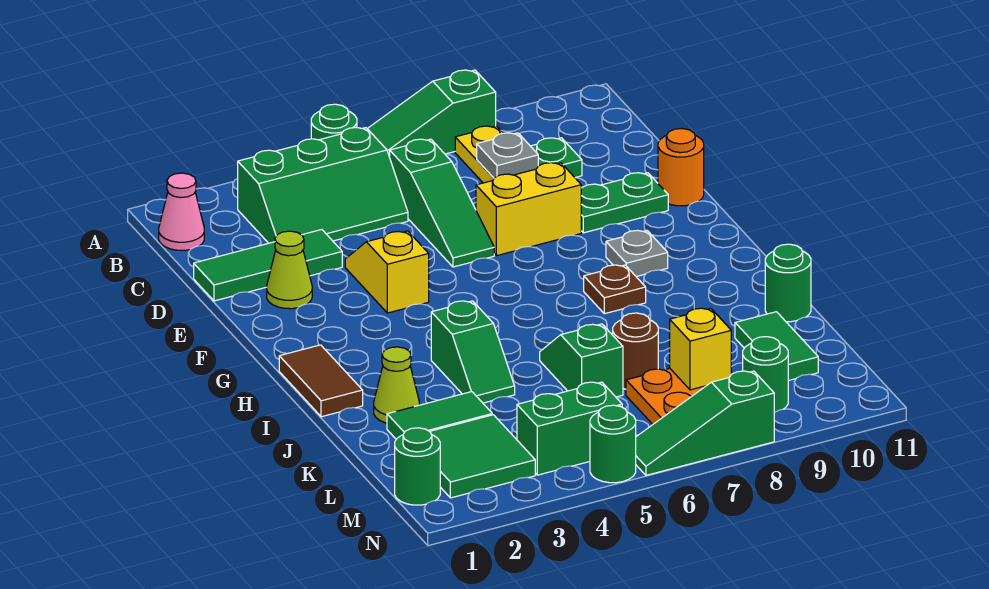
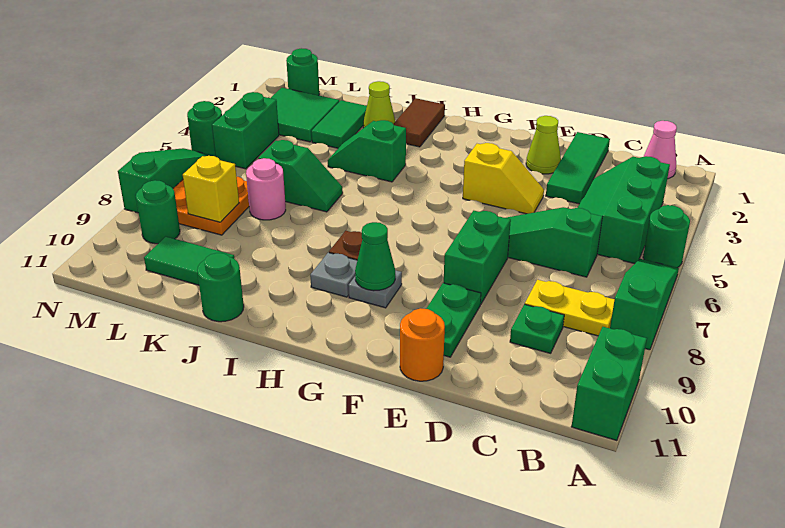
none -> green brick A10:A11 level 1
grey plate C8 level 2 -> grey plate H9 level 1
yellow brick E7:E8 level 1 -> green brick E7:E8 level 1
none -> green cone G9 level 2
brown tile H1:I1 level 1 -> brown tile I1:I2 level 1
brown round brick K7 level 1 -> pink round brick K7 level 1

